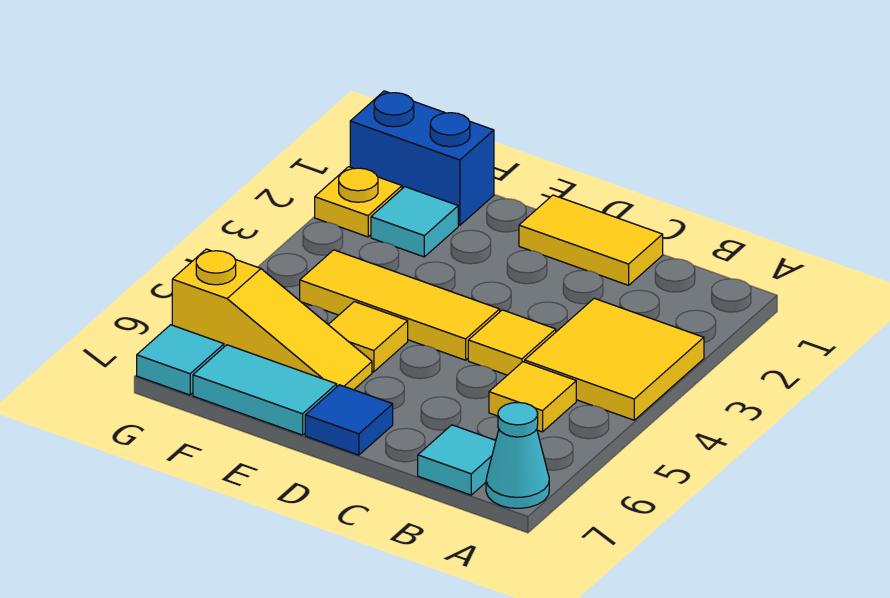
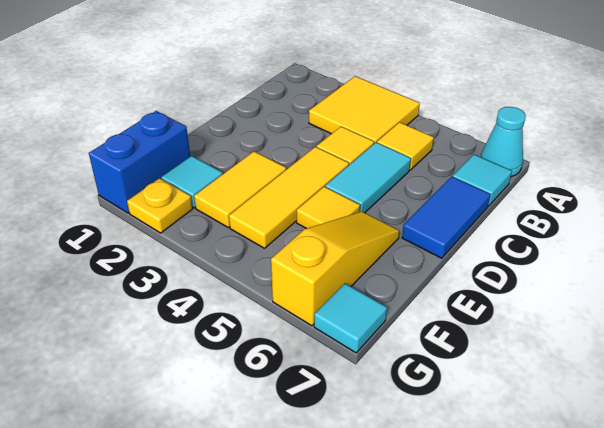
yellow tile C1:D1 level 1 -> yellow tile E3:F3 level 1
blue tile D7 level 1 -> blue tile C7:D7 level 1
cyan tile E7:F7 level 1 -> cyan tile C5:D5 level 1

